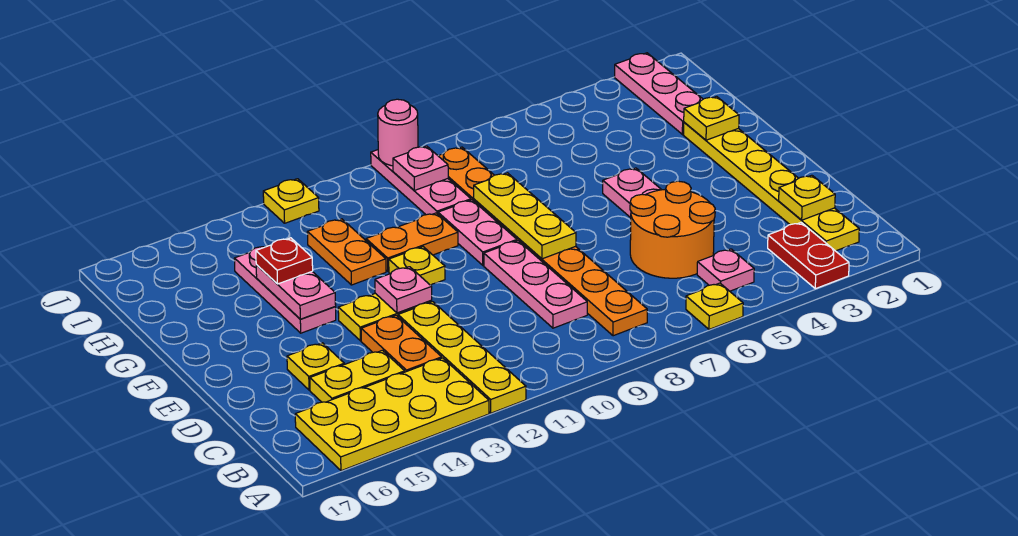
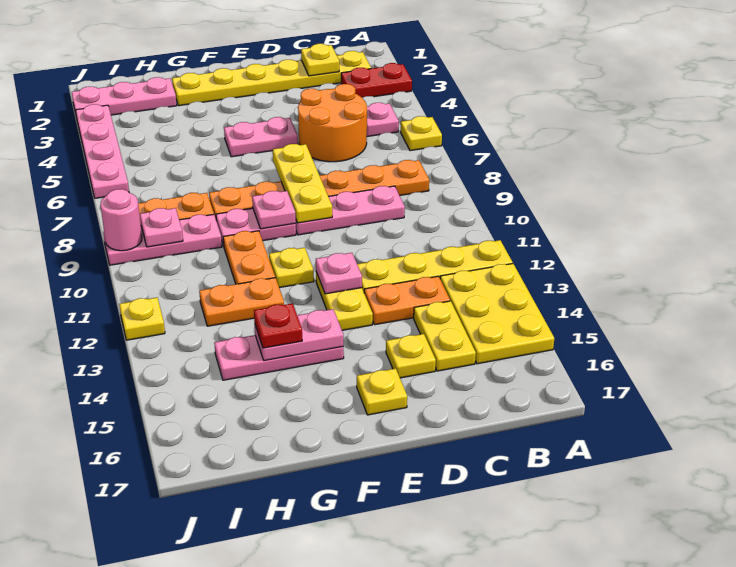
yellow plate A13:B16 level 1 -> yellow plate A13:B15 level 1
yellow plate E8:G8 level 2 -> yellow plate E7:E9 level 2
none -> pink plate F9 level 2
yellow plate G2 level 2 -> yellow plate E16 level 1
none -> pink plate J3:J6 level 1

